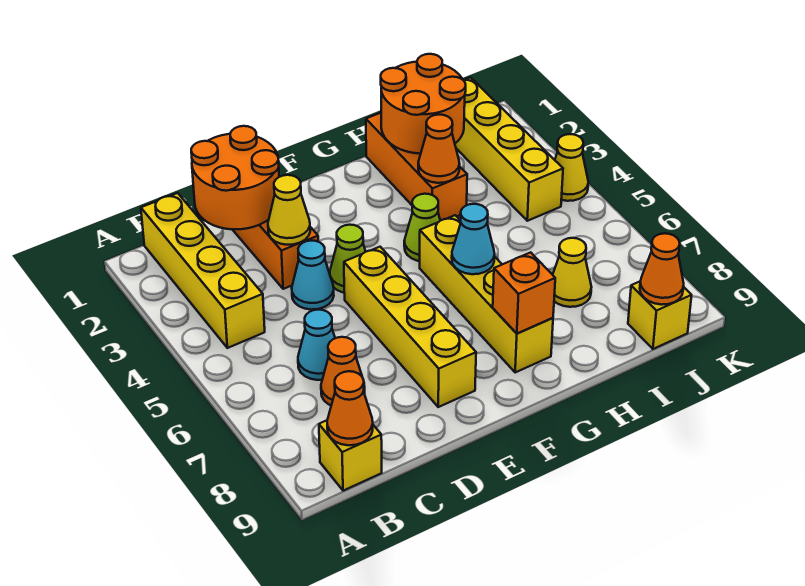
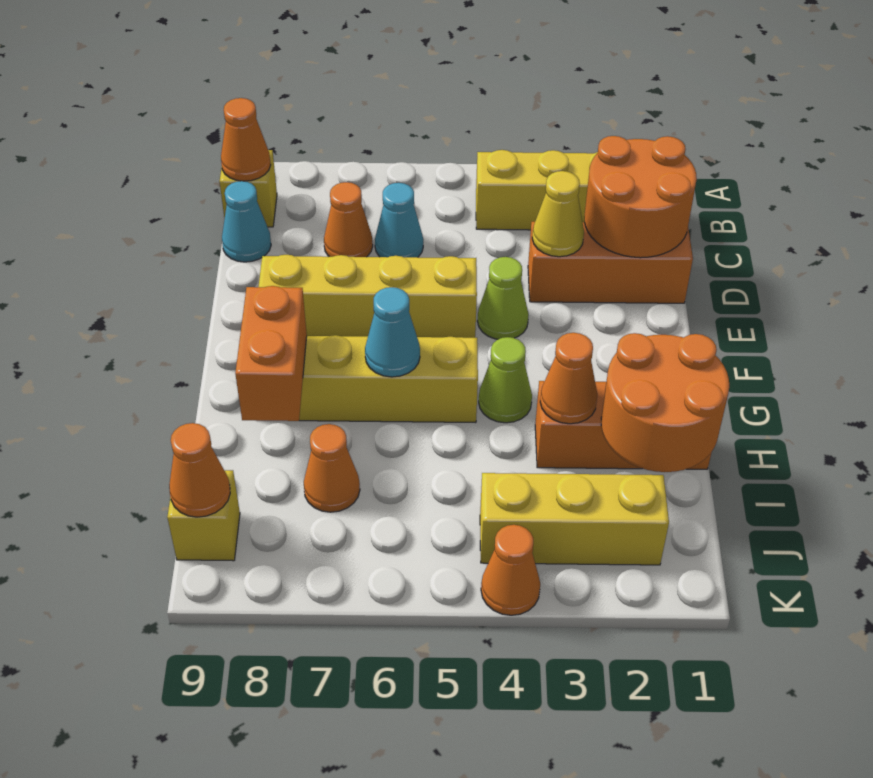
cyan cone D4 level 1 -> cyan cone C9 level 1
orange brick G8 level 2 -> orange brick G8:H8 level 2
yellow cone I7 level 1 -> orange cone I7 level 1
yellow brick J1:J4 level 1 -> yellow brick J2:J4 level 1
yellow cone K4 level 1 -> orange cone K4 level 1

